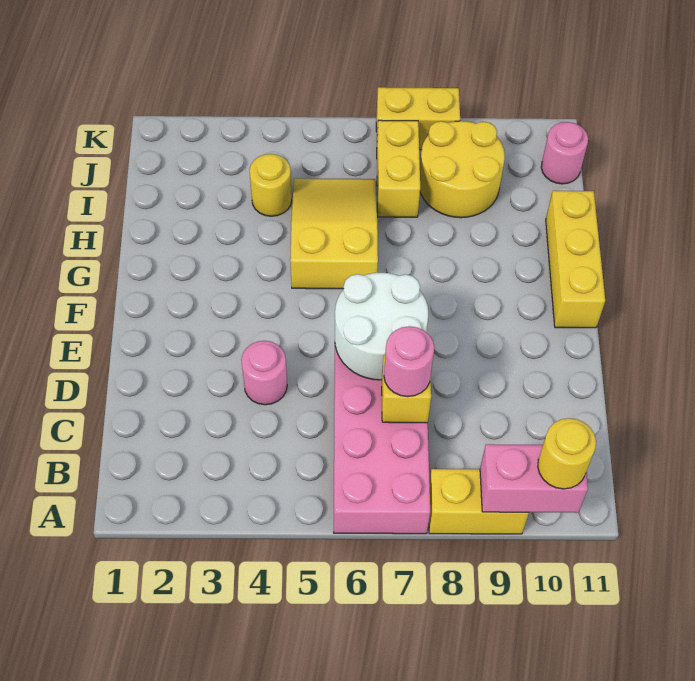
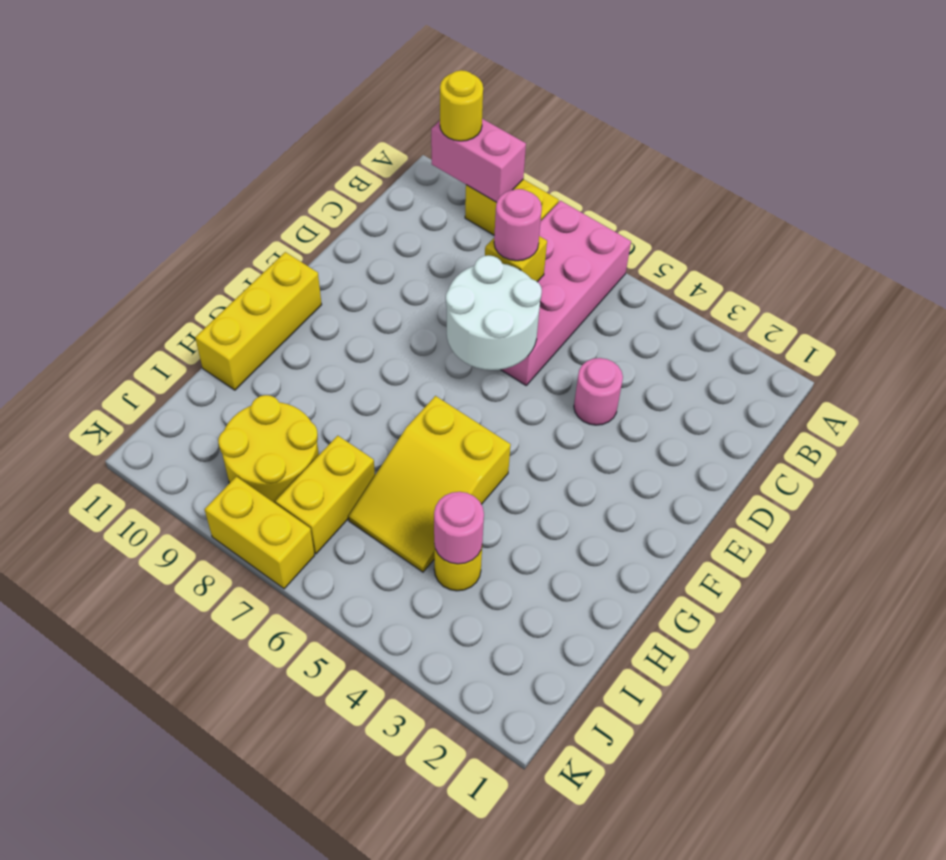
pink round brick J11 level 1 -> pink round brick I4 level 2

